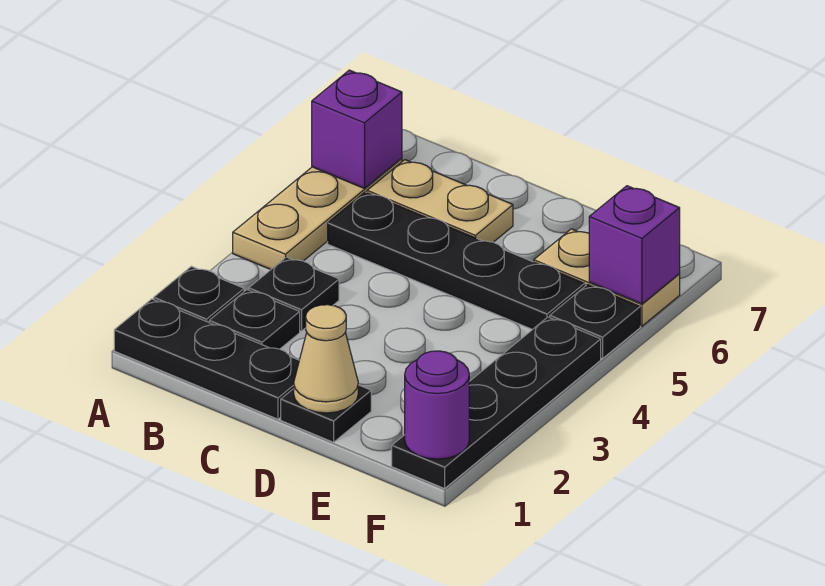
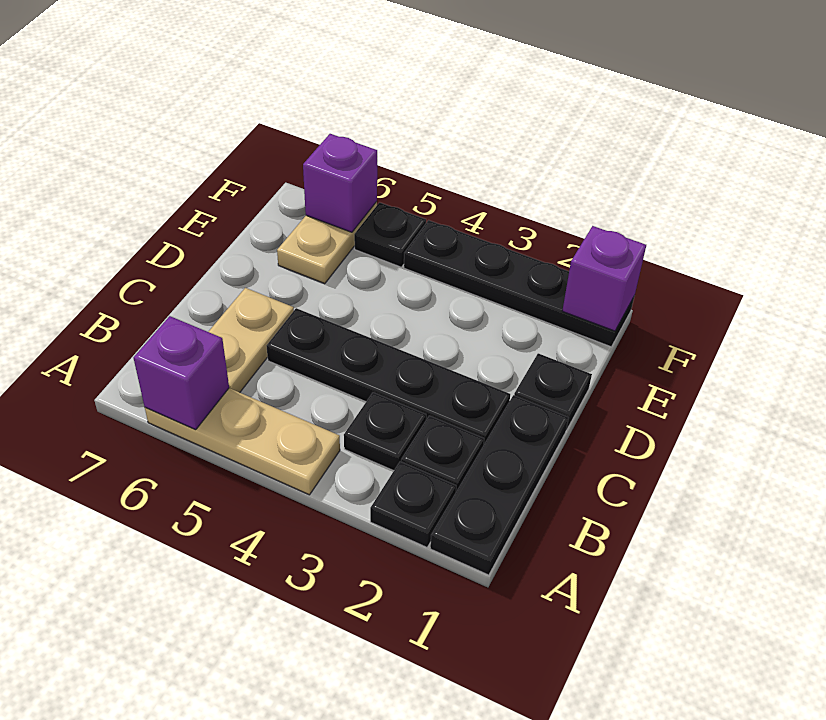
black plate B5:E5 level 1 -> black plate C2:C5 level 1
tan cone D1 level 2 -> none
purple round brick F1 level 2 -> purple brick F1 level 2

